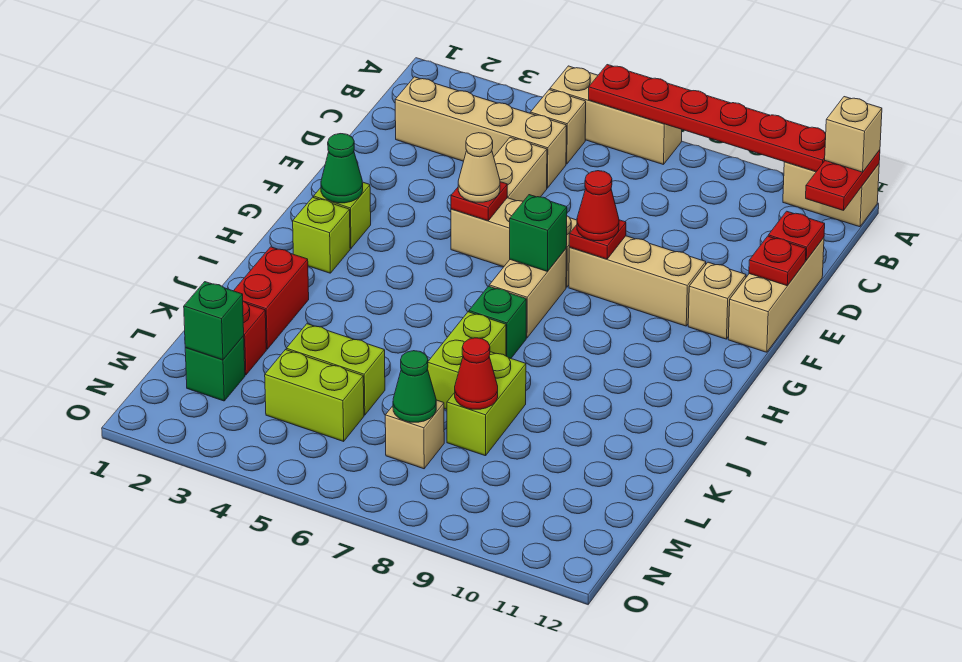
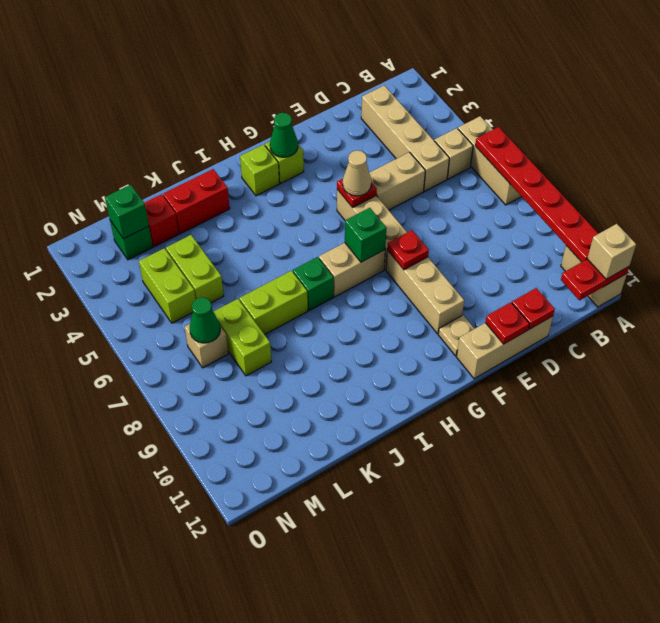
red cone F8 level 3 -> none
tan brick F11 level 1 -> tan plate F11 level 1
lime brick K8:L8 level 1 -> lime brick L7:L8 level 1
red cone L8 level 2 -> none

